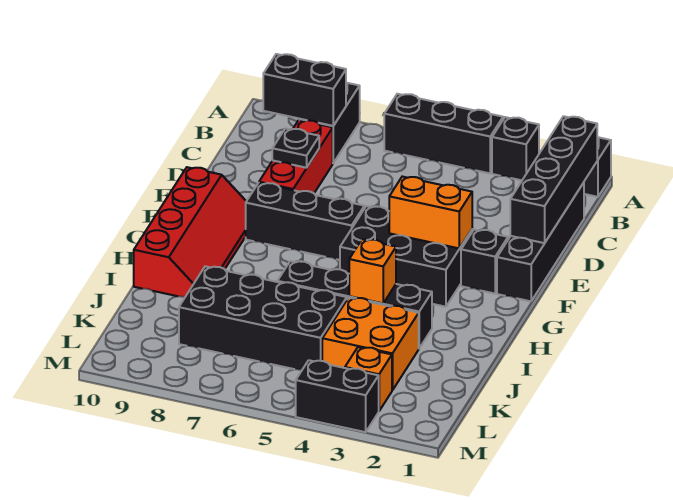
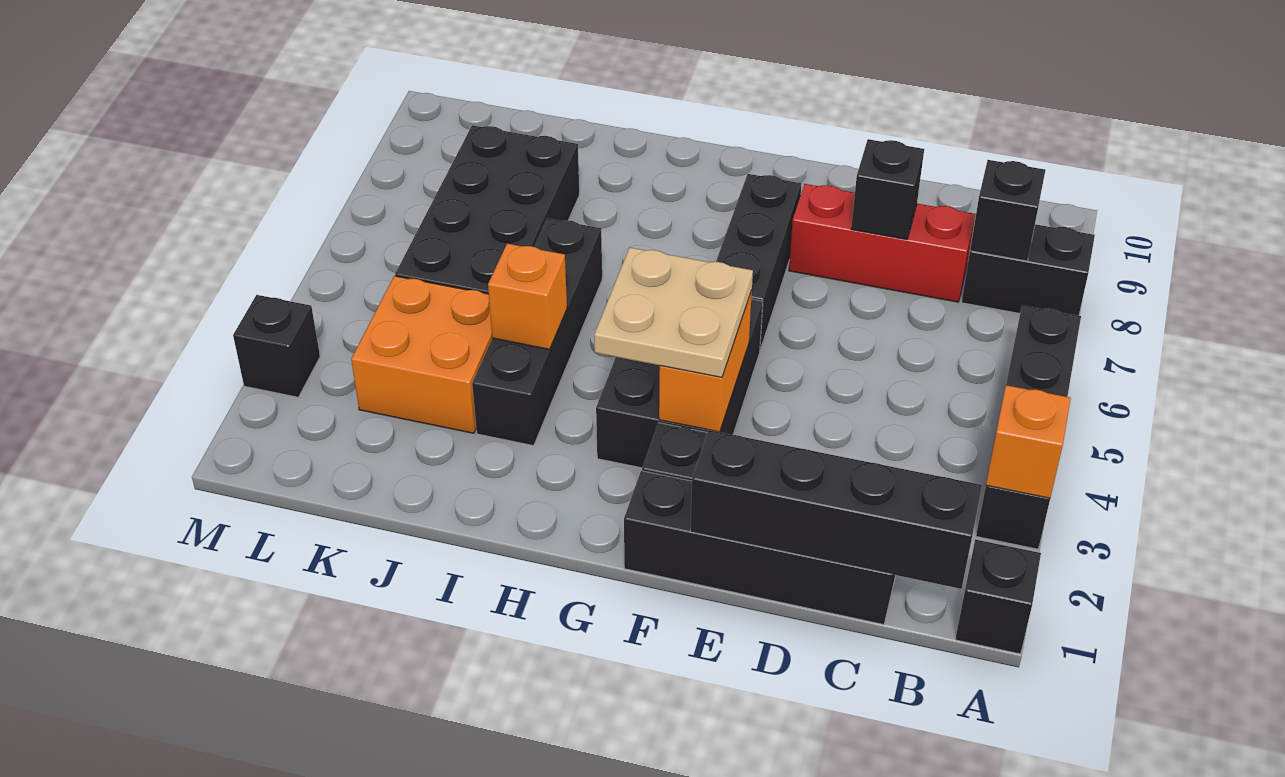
black brick B8:B9 level 2 -> black brick B8 level 2
black plate D8 level 2 -> black brick D8 level 2
none -> tan plate F3:G4 level 3
red slope F9:I10 level 1 top 10 -> none
orange brick L3 level 1 -> orange brick A3 level 2
black brick M3:M4 level 1 -> black brick M3 level 1

